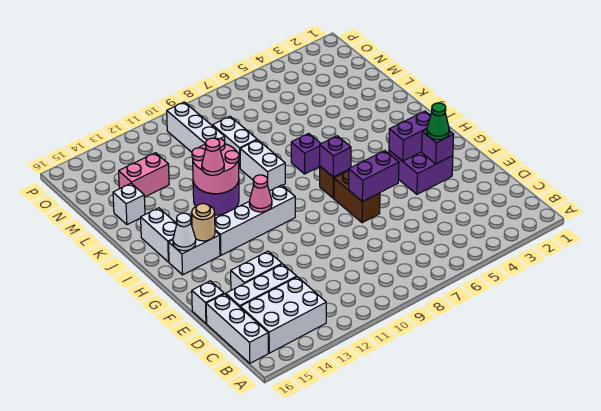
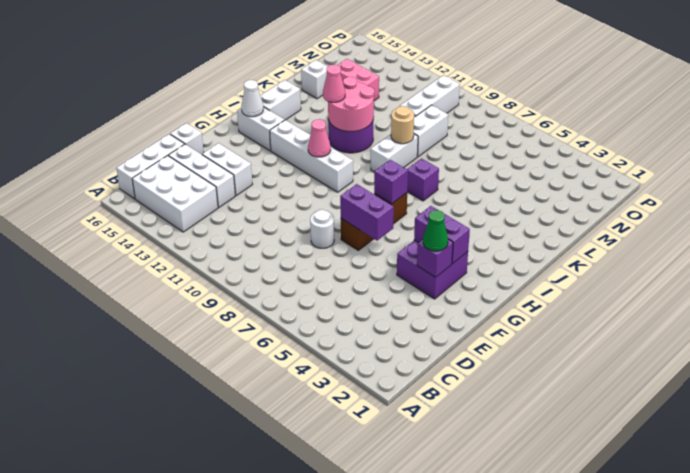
none -> white round brick E8 level 1
tan round brick H14 level 2 -> tan round brick K9 level 2

